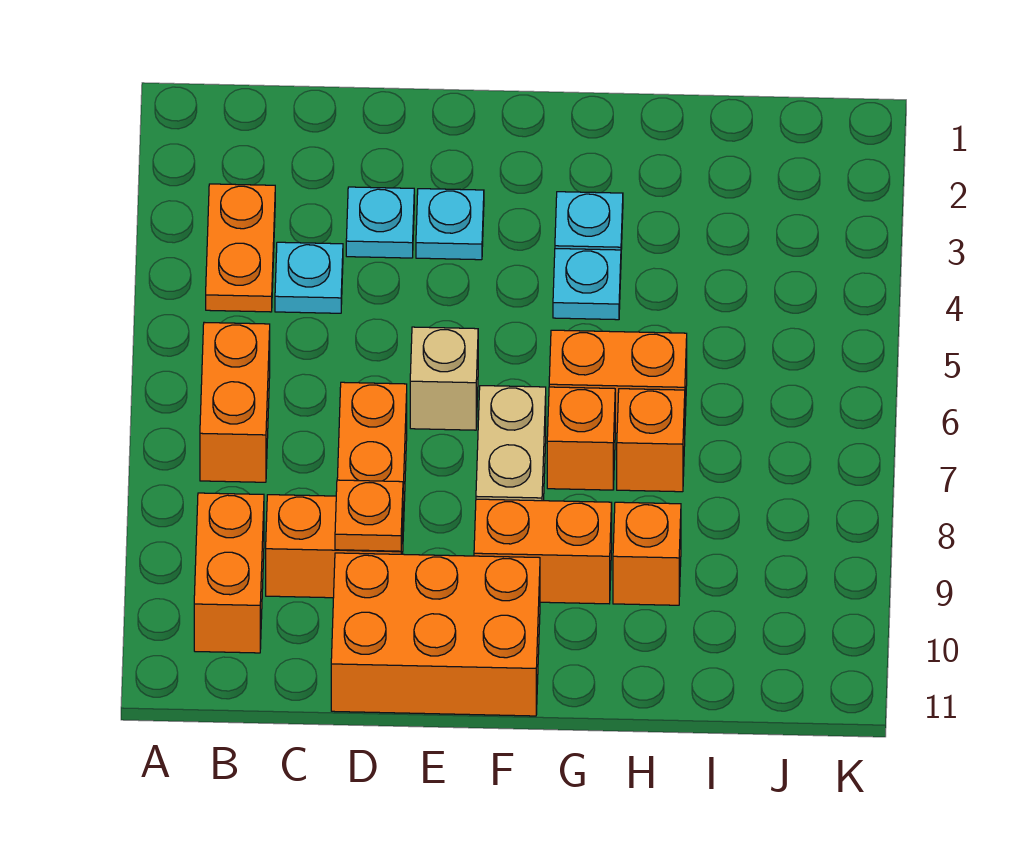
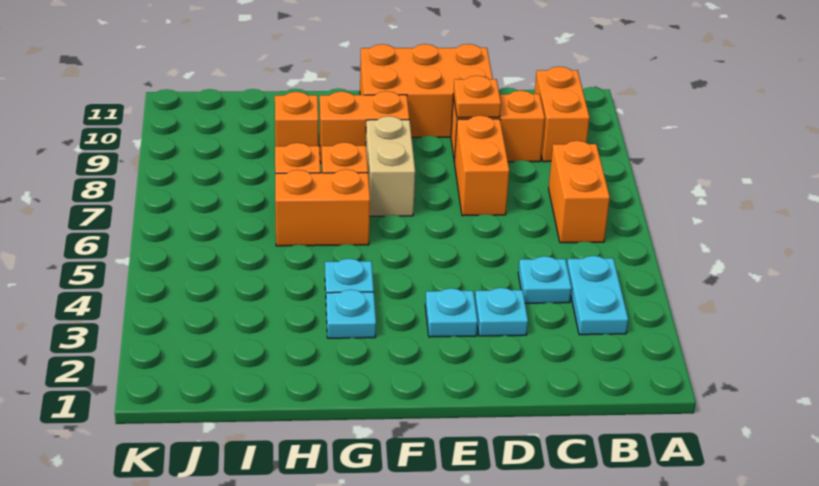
orange plate B3:B4 level 1 -> cyan plate B3:B4 level 1
tan brick E6 level 1 -> none

